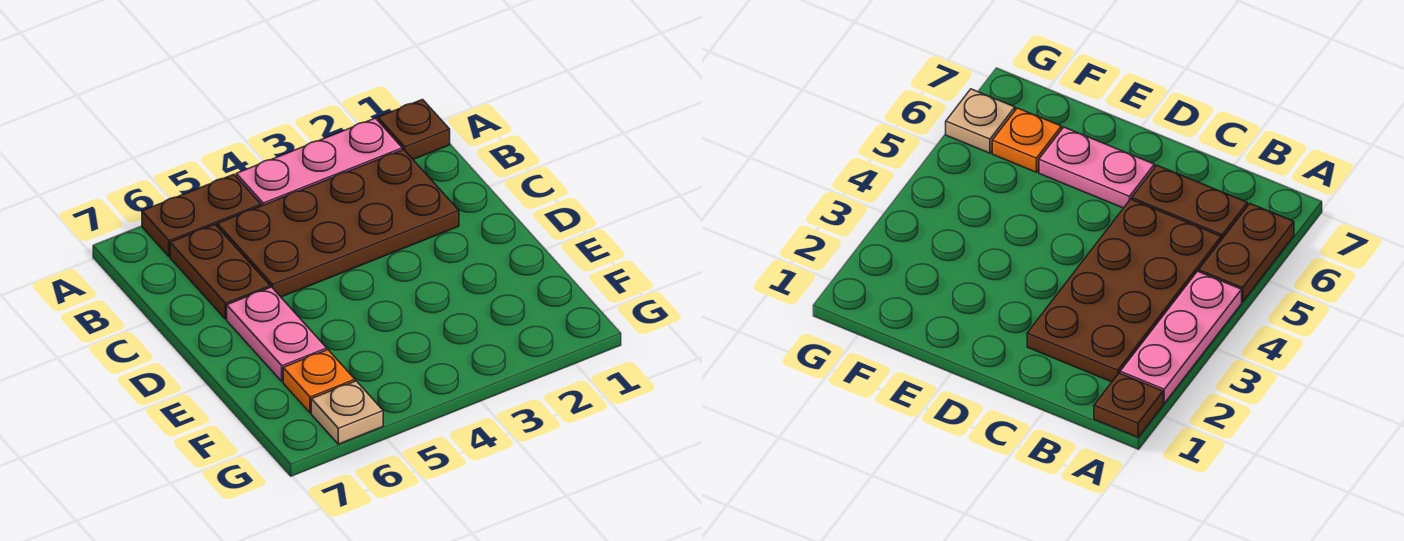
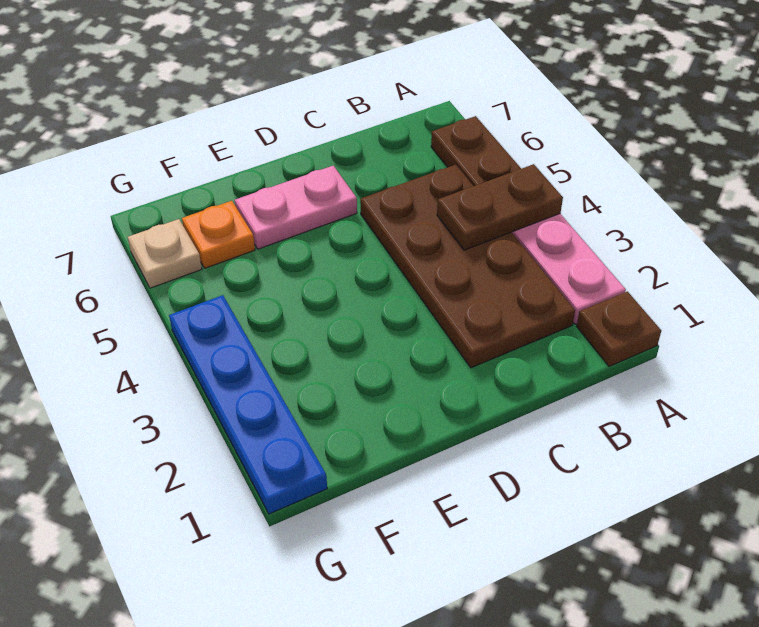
brown plate B6:C6 level 1 -> brown plate A4:B4 level 2
none -> blue plate G1:G4 level 1

